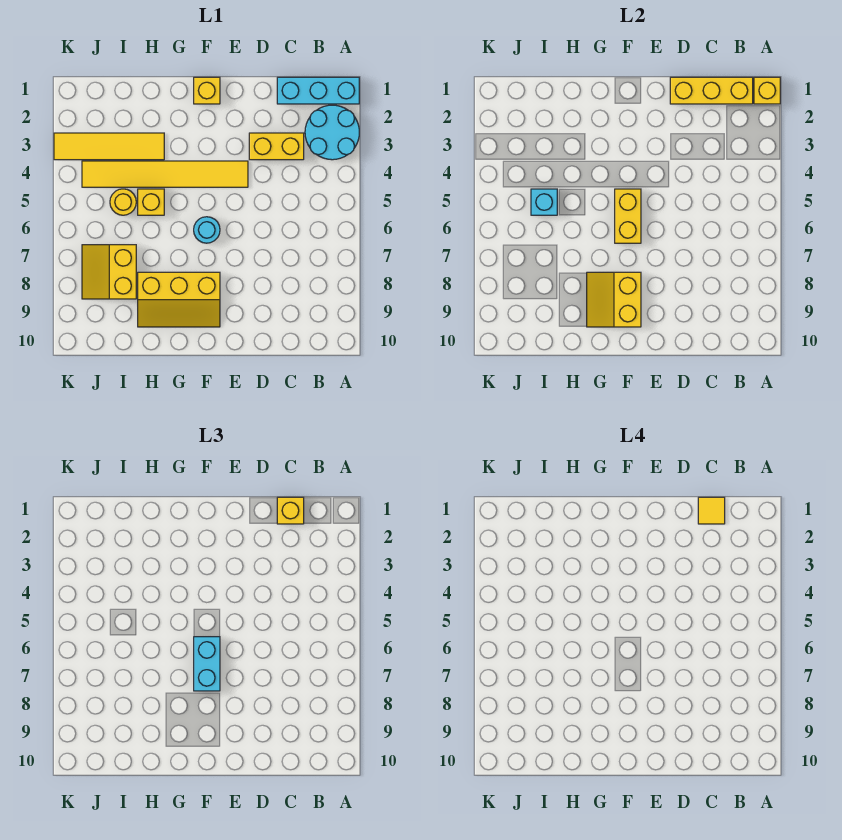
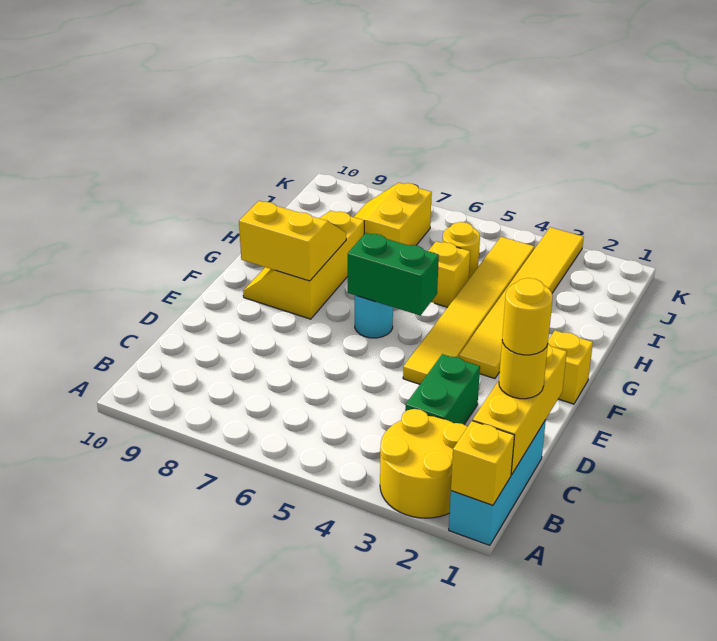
cyan round brick A2:B3 level 1 -> yellow round brick A2:B3 level 1
yellow brick C1 level 3 -> yellow round brick C1 level 3
yellow tile C1 level 4 -> yellow round brick C1 level 4
yellow brick C3:D3 level 1 -> green brick C3:D3 level 1
yellow brick F5:F6 level 2 -> green brick F5:F6 level 2
cyan brick F6:F7 level 3 -> none
yellow tile H3:K3 level 1 -> yellow tile F3:K3 level 1
cyan brick I5 level 2 -> none
yellow slope I7:J8 level 1 top I -> yellow slope I7:J8 level 1 top 7

